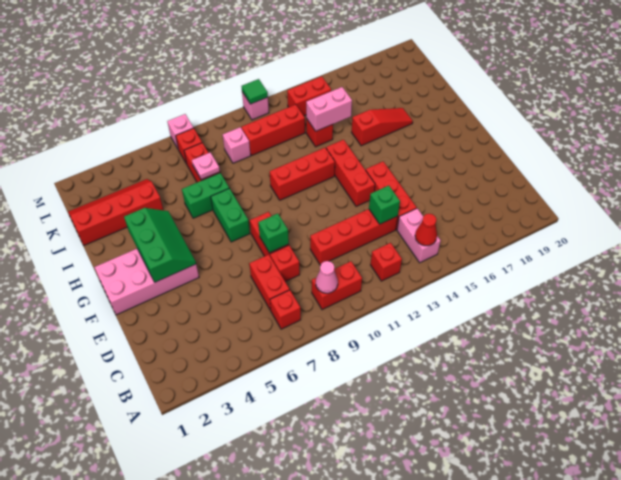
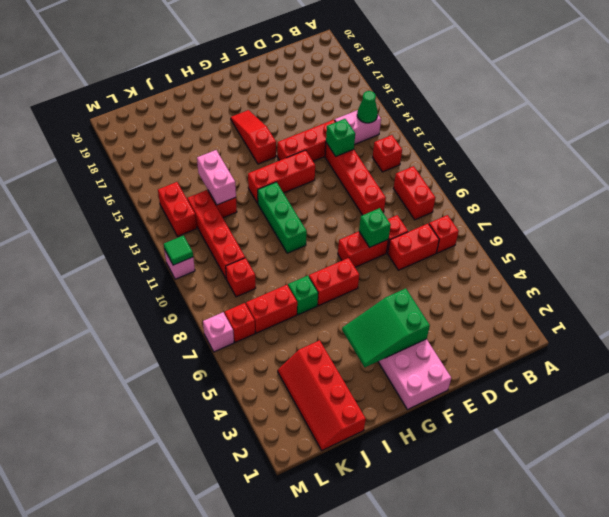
pink cone B9 level 2 -> none
red cone B14 level 2 -> green cone B14 level 2
green slope F3:H4 level 2 top 3 -> green slope F3:H4 level 2 top F
green brick G7:H7 level 1 -> red brick G7:H7 level 1
red brick H10:H12 level 1 -> green brick H10:H12 level 1
green brick I6:I7 level 1 -> green brick I7 level 1
red slope I15:I17 level 1 top 15 -> red slope G15:G17 level 1 top 15
pink plate J7 level 2 -> none
pink brick K9 level 1 -> red brick K9 level 1
red brick K10:K12 level 1 -> red brick K10:K13 level 1

